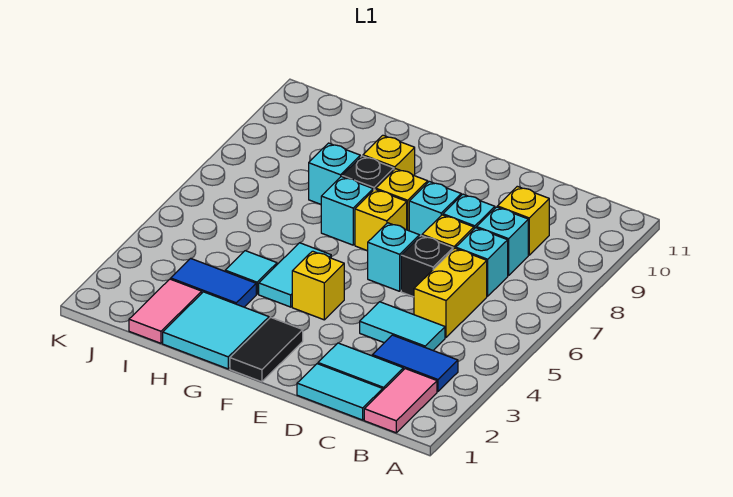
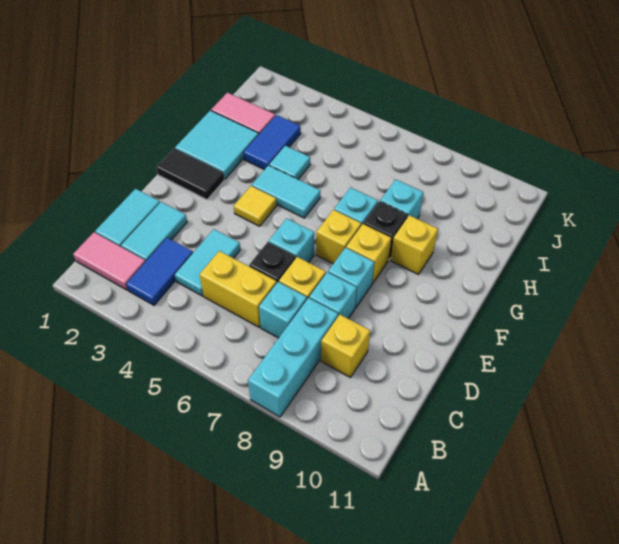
cyan brick C8 level 1 -> cyan brick A8:C8 level 1
yellow brick F4 level 1 -> yellow tile F4 level 1

